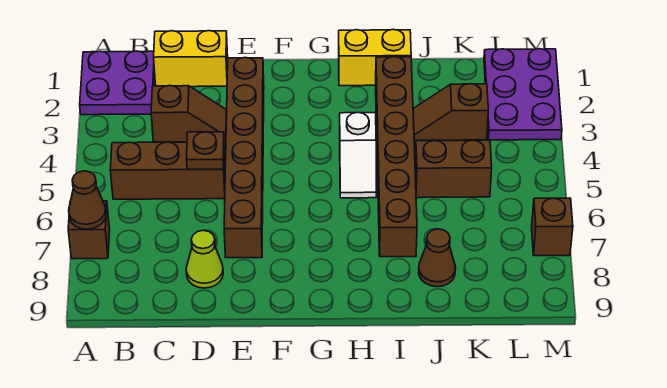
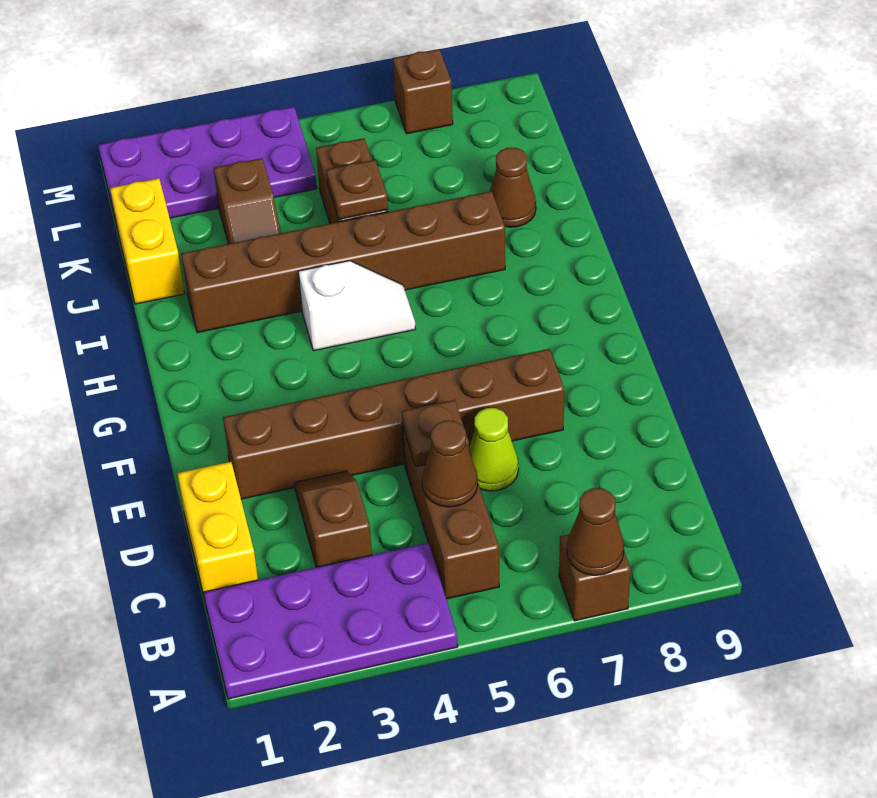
purple plate A1:B2 level 1 -> purple plate A1:B4 level 1
none -> brown cone C5 level 2
lime cone D8 level 1 -> lime cone D6 level 1
yellow brick H1:I1 level 1 -> yellow brick J1:K1 level 1
none -> brown plate J5 level 2
purple plate L1:M3 level 1 -> purple plate L1:M4 level 1

